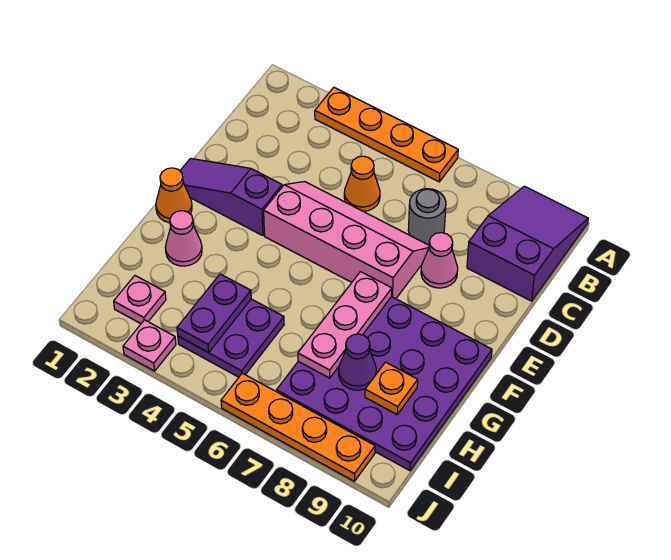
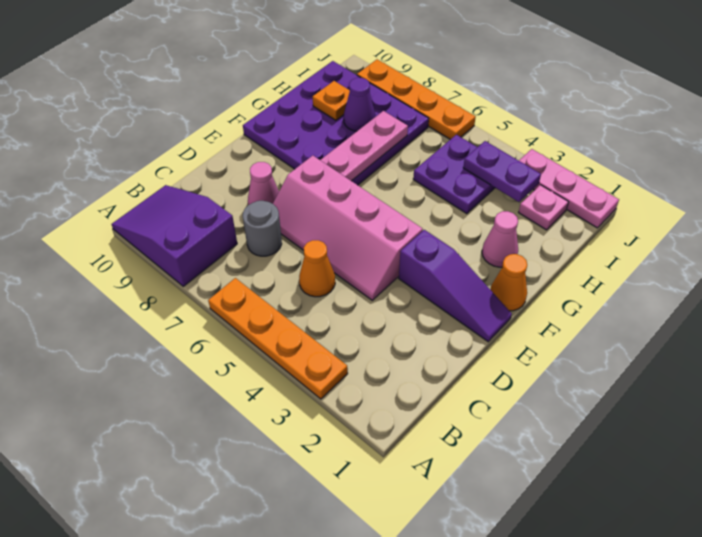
purple slope A9:C10 level 1 top C -> purple slope A8:B10 level 1 top 8
purple plate H4:I4 level 2 -> purple plate I3:I4 level 2
pink plate J3 level 1 -> pink plate J1:J3 level 1

